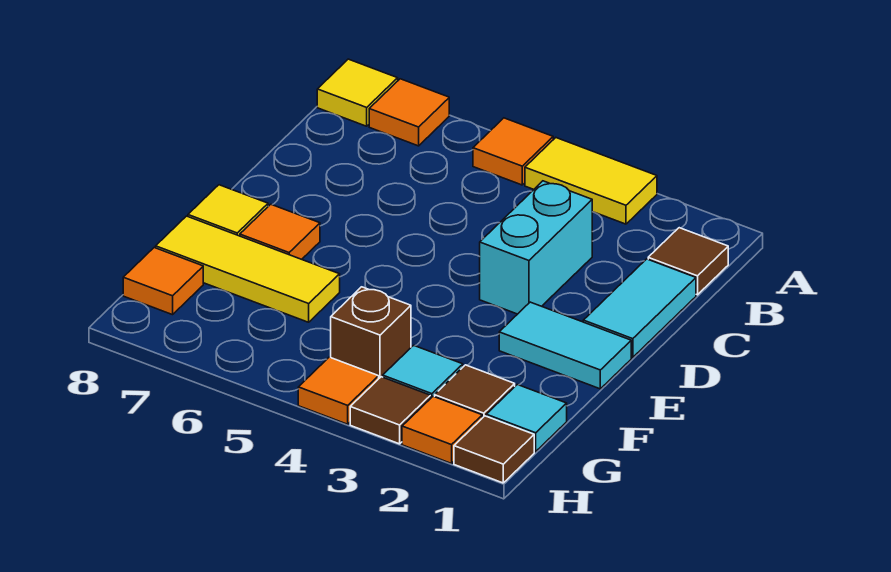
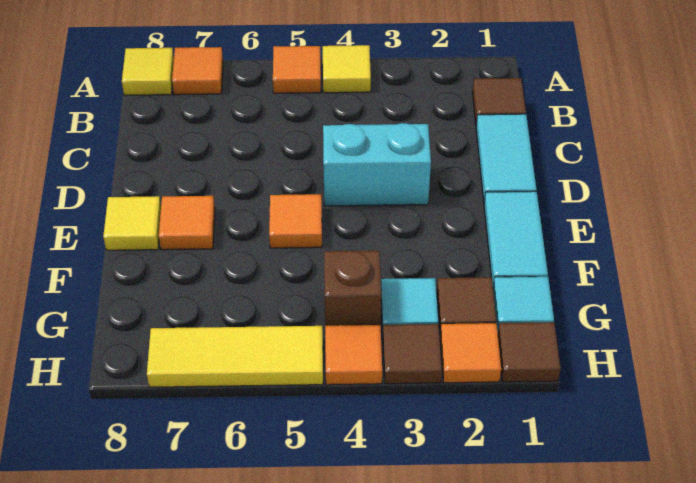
yellow tile A3:A4 level 1 -> yellow tile A4 level 1
cyan brick C3:D3 level 1 -> cyan brick D3:D4 level 1
cyan tile E1:E2 level 1 -> cyan tile E1:F1 level 1
yellow tile F6:F8 level 1 -> yellow tile H5:H7 level 1
orange tile G8 level 1 -> orange tile E5 level 1

